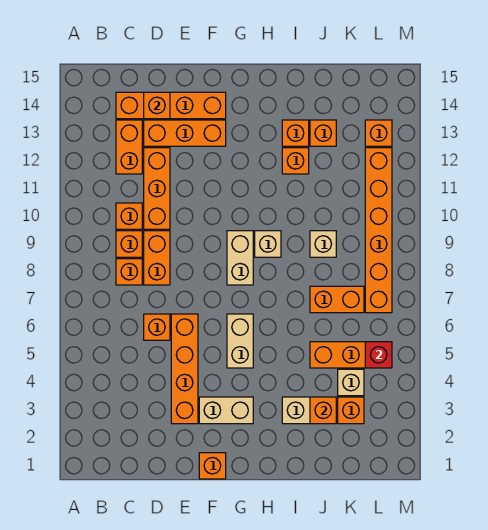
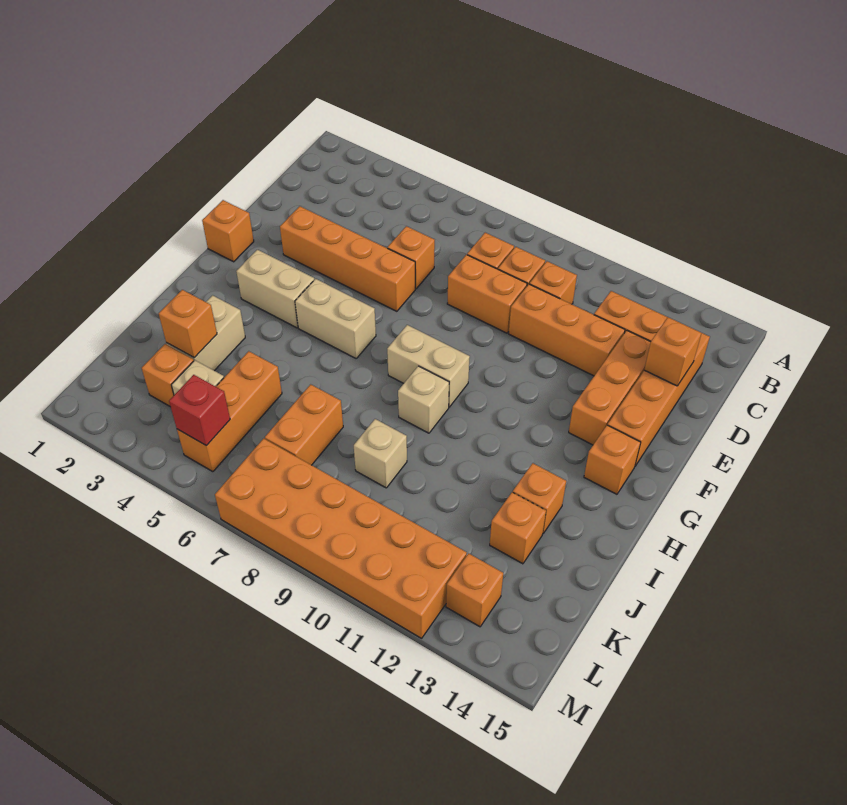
tan brick F3:G3 level 1 -> tan brick G3:G4 level 1
orange brick I12 level 1 -> orange brick G14 level 1
orange brick L7:L12 level 1 -> orange brick L7:M12 level 1

